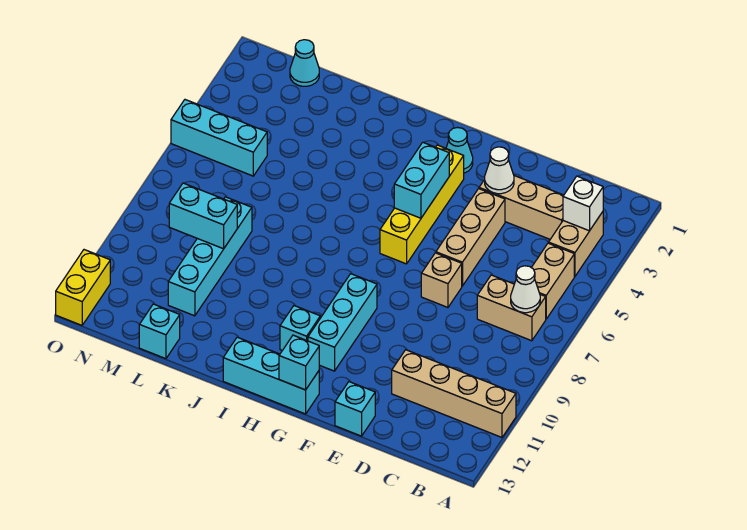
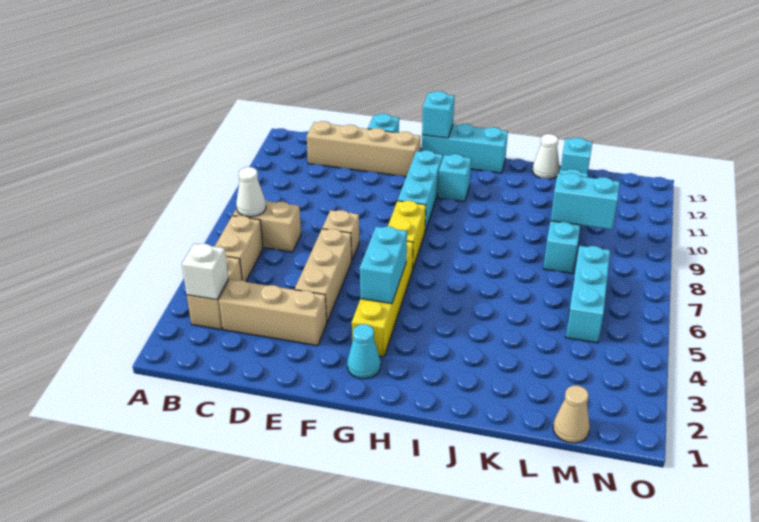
tan brick A11:D11 level 1 -> tan brick C12:F12 level 1
white cone E3 level 2 -> white cone K13 level 1
cyan cone M1 level 1 -> tan cone M1 level 1
cyan brick M5:O5 level 1 -> cyan brick M5:M7 level 1
yellow brick O12:O13 level 1 -> yellow brick G7:G8 level 1

